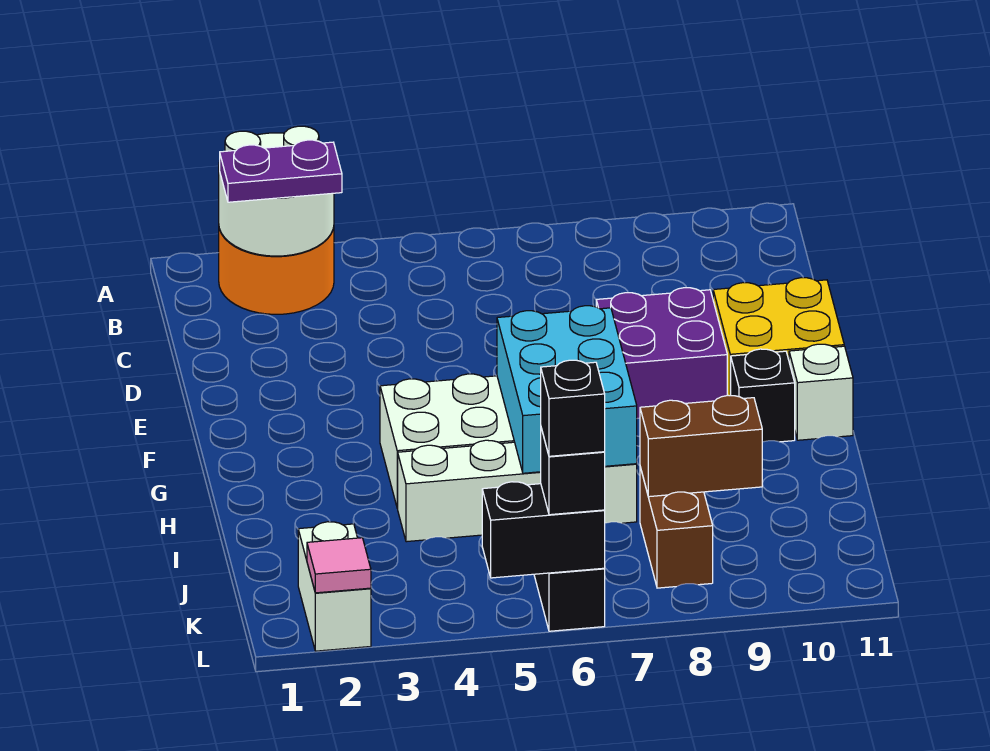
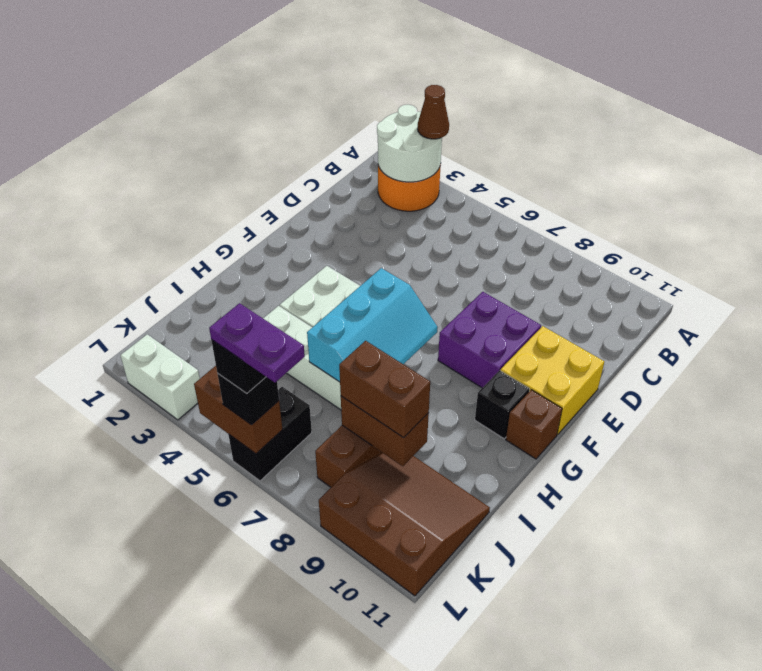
none -> brown cone A3 level 3
purple plate B2:B3 level 3 -> purple plate L6:L7 level 5
cyan brick G6:I7 level 2 -> cyan slope G6:I7 level 2 top 6
white brick G11 level 1 -> brown brick G11 level 1
none -> brown brick J8:J9 level 3
none -> brown slope J9:L11 level 1 top L
white brick K2:L2 level 1 -> white brick L2:L3 level 1
pink tile L2 level 2 -> none
black brick L5:L6 level 2 -> brown brick L5:L6 level 2

